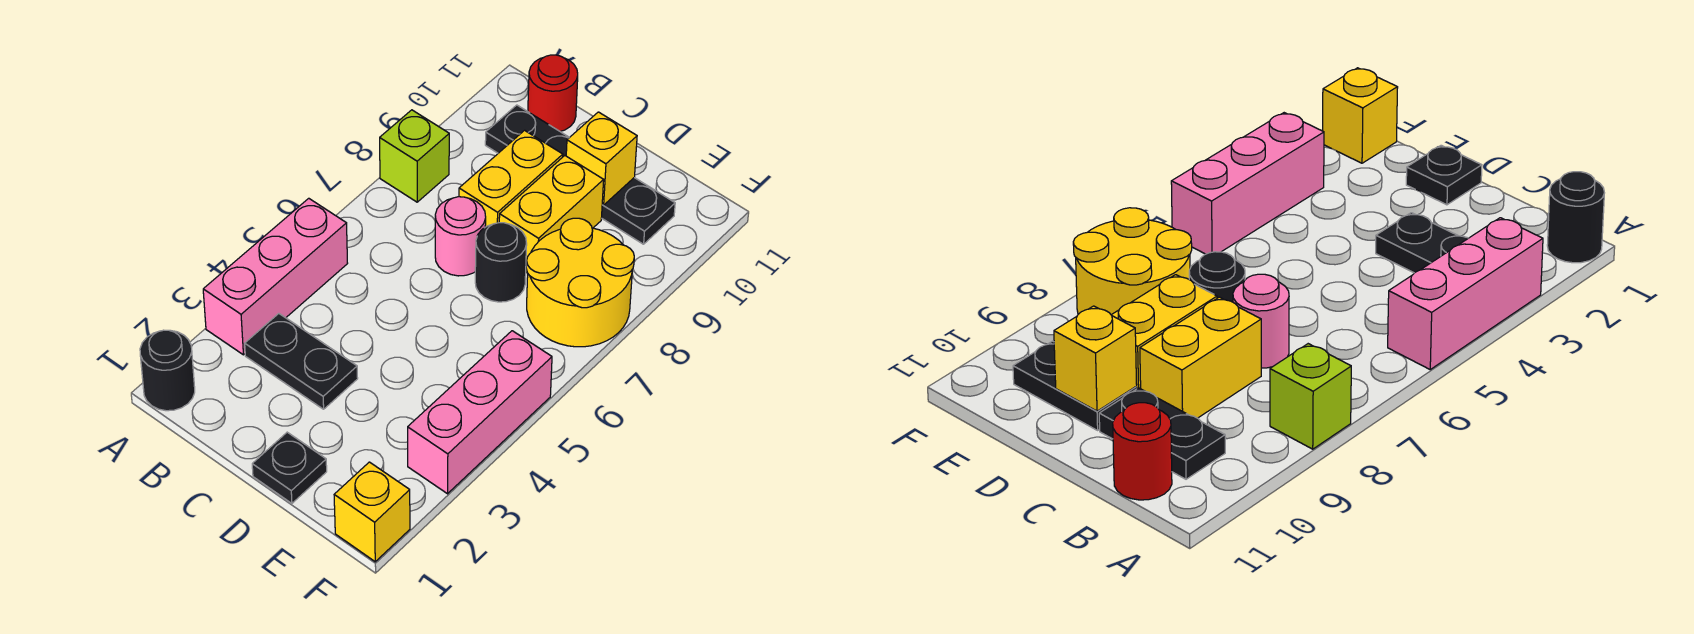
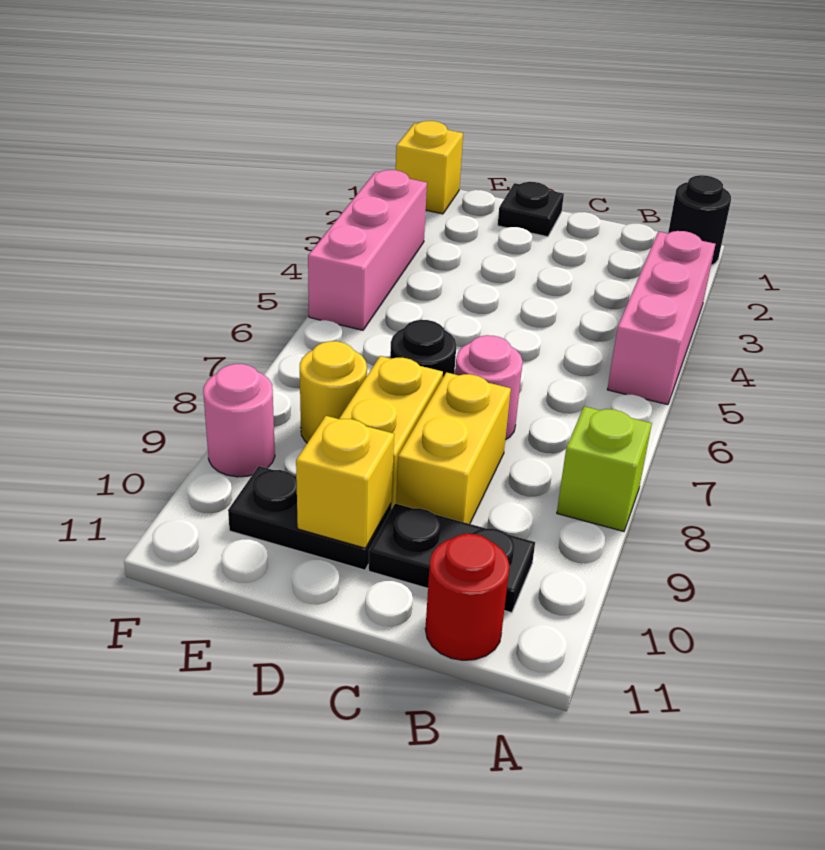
black plate B3:C3 level 1 -> none
yellow round brick E7:F8 level 1 -> yellow round brick E8 level 1
none -> pink round brick F9 level 1

